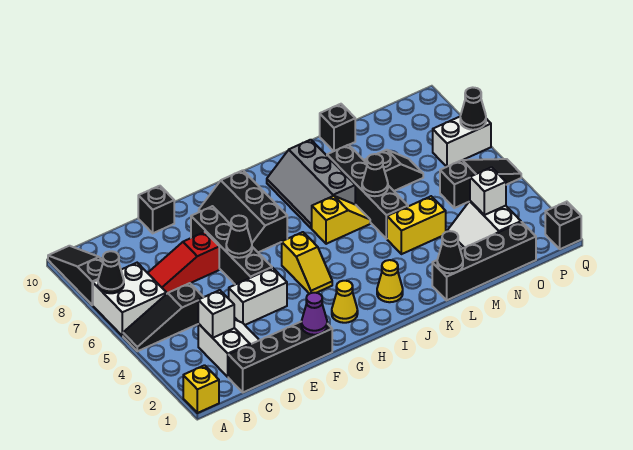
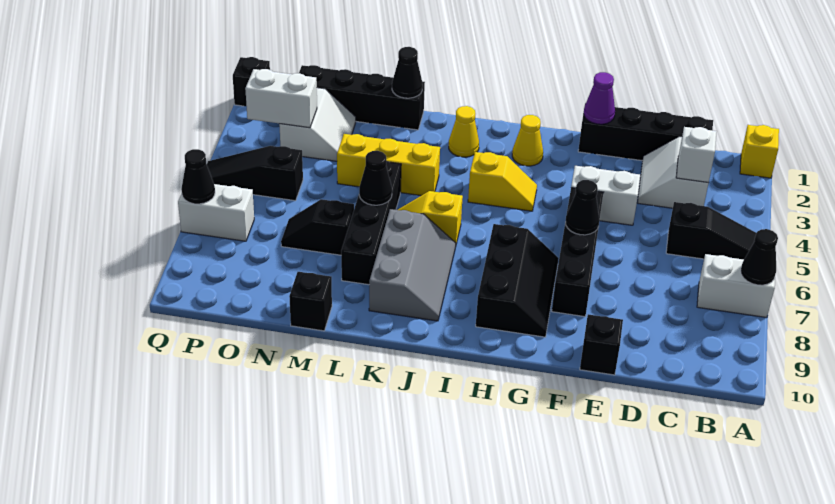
white brick A6:B7 level 1 -> white brick A7:B7 level 1
black slope A8:A10 level 1 top 8 -> none
red slope C7:E7 level 1 top E -> none
yellow slope H4:H5 level 1 top 5 -> yellow slope H4:I4 level 1 top I
yellow brick L4:M4 level 1 -> yellow brick K4:M4 level 1
white brick O3 level 2 -> white brick O3:P3 level 2

